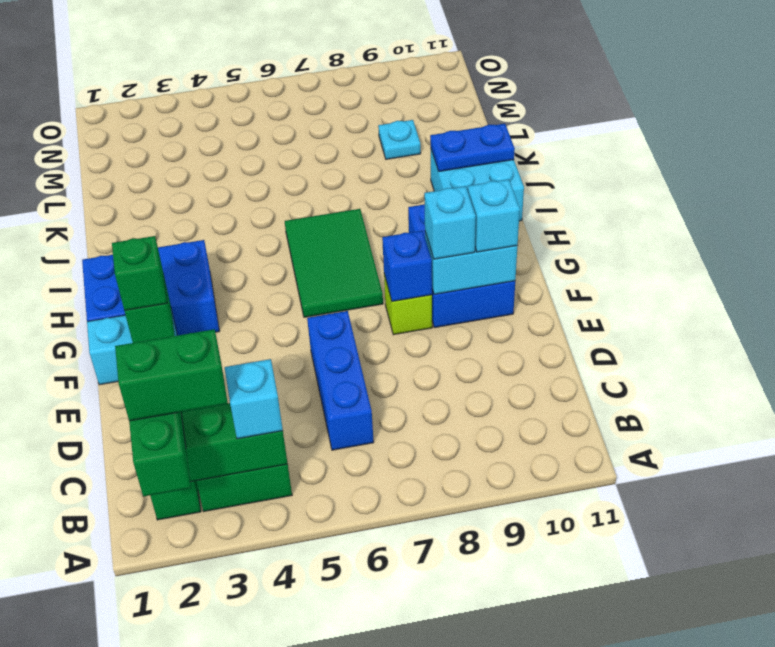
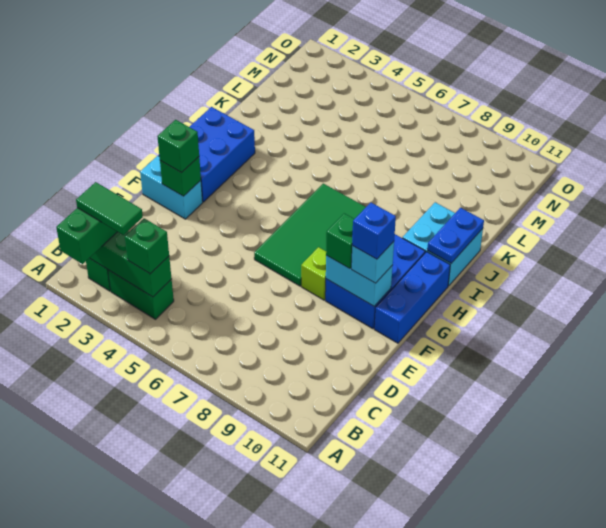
green brick B2:B3 level 4 -> green tile B2:B3 level 4
cyan brick B4 level 3 -> green brick B4 level 3
blue brick C6:E6 level 1 -> blue brick F11:H11 level 1
blue brick F8 level 2 -> blue brick F10 level 4
cyan brick F9 level 3 -> green brick F9 level 3
blue brick G1:H3 level 1 -> blue brick G1:I2 level 1
green tile G6:I7 level 1 -> green tile F6:I7 level 1
blue plate J10:J11 level 2 -> blue plate I11:J11 level 2
cyan plate L9 level 1 -> none

